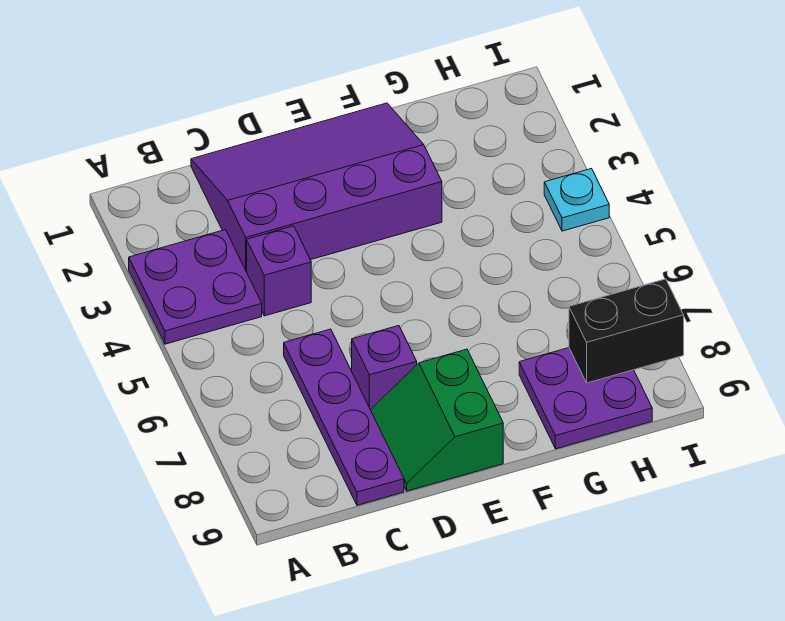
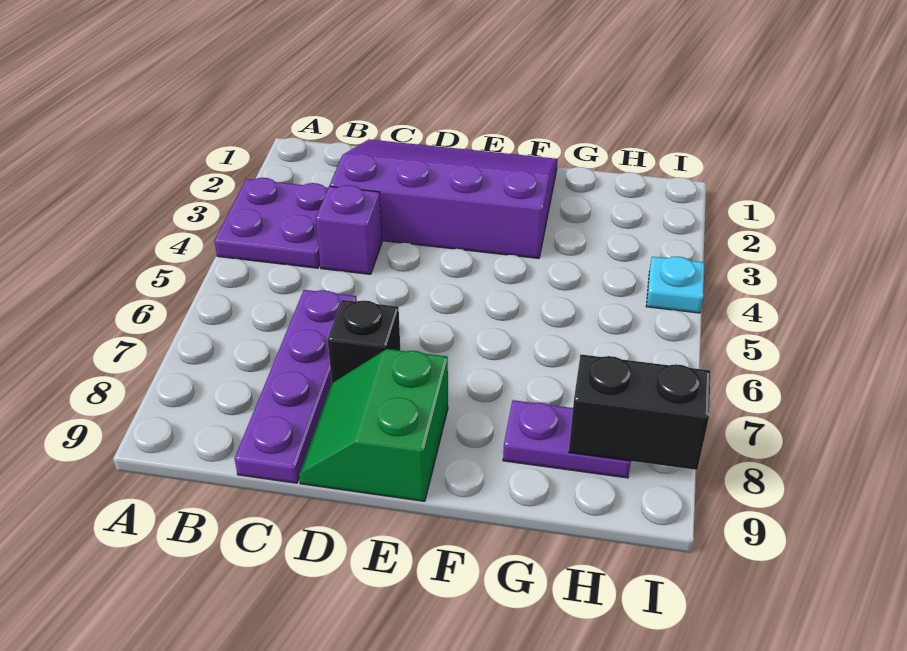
purple brick D7 level 1 -> black brick D7 level 1
purple plate G8:H9 level 1 -> purple plate G8:H8 level 1

